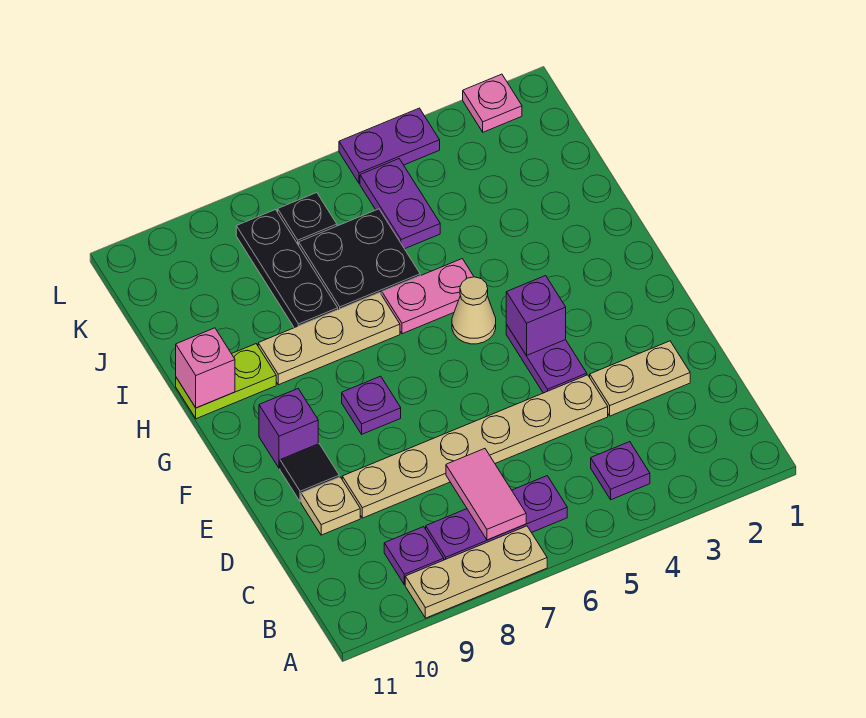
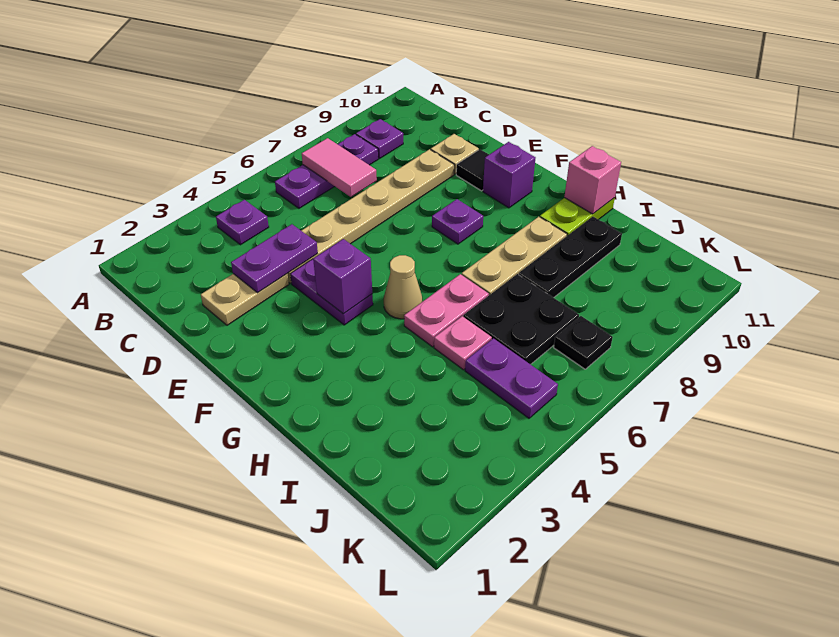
tan plate A7:A9 level 1 -> none
black plate I8:K8 level 1 -> black plate I8:I10 level 1
pink plate L2 level 1 -> pink plate I5 level 1
purple plate L4:L5 level 1 -> purple plate D3:D4 level 2

